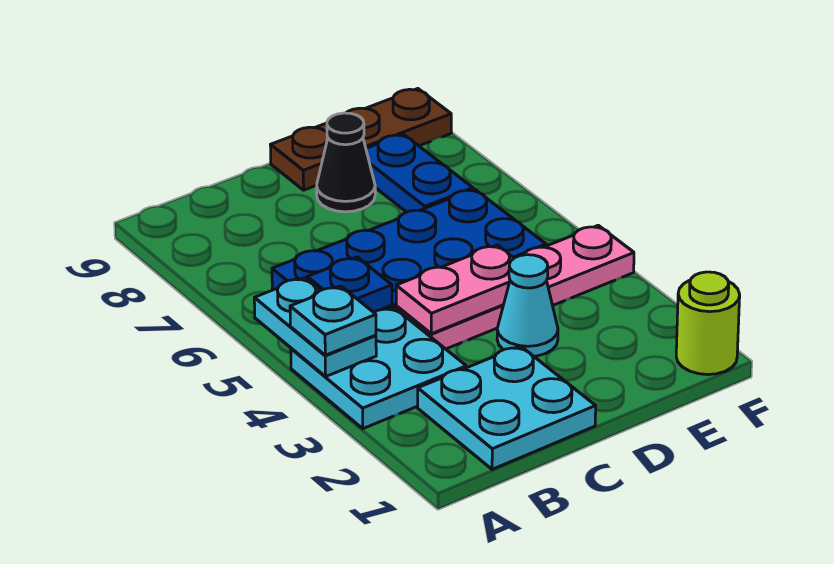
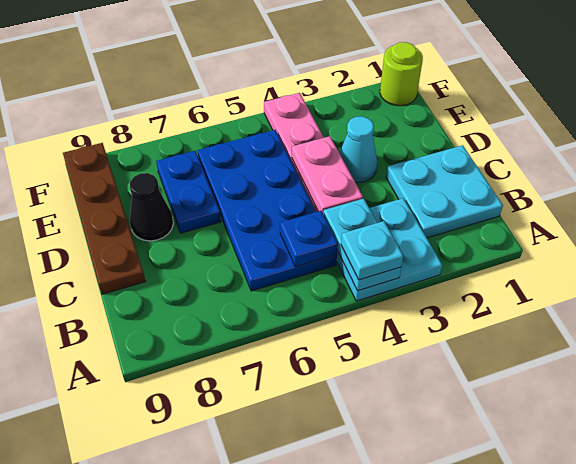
cyan plate A4:A5 level 2 -> cyan plate A4:B4 level 2
brown plate D9:F9 level 1 -> brown plate C9:F9 level 1
blue plate E7:E8 level 1 -> blue plate D7:E7 level 1

